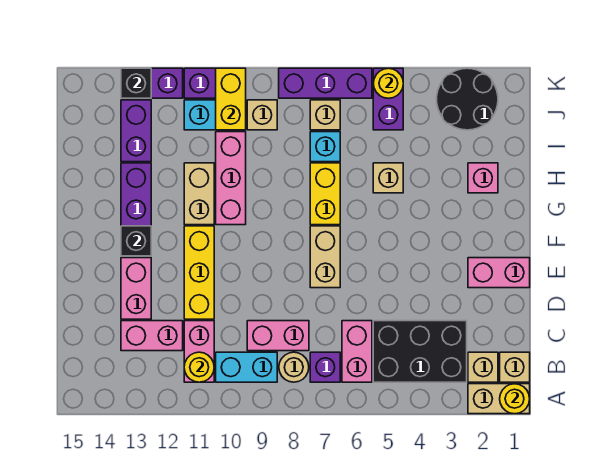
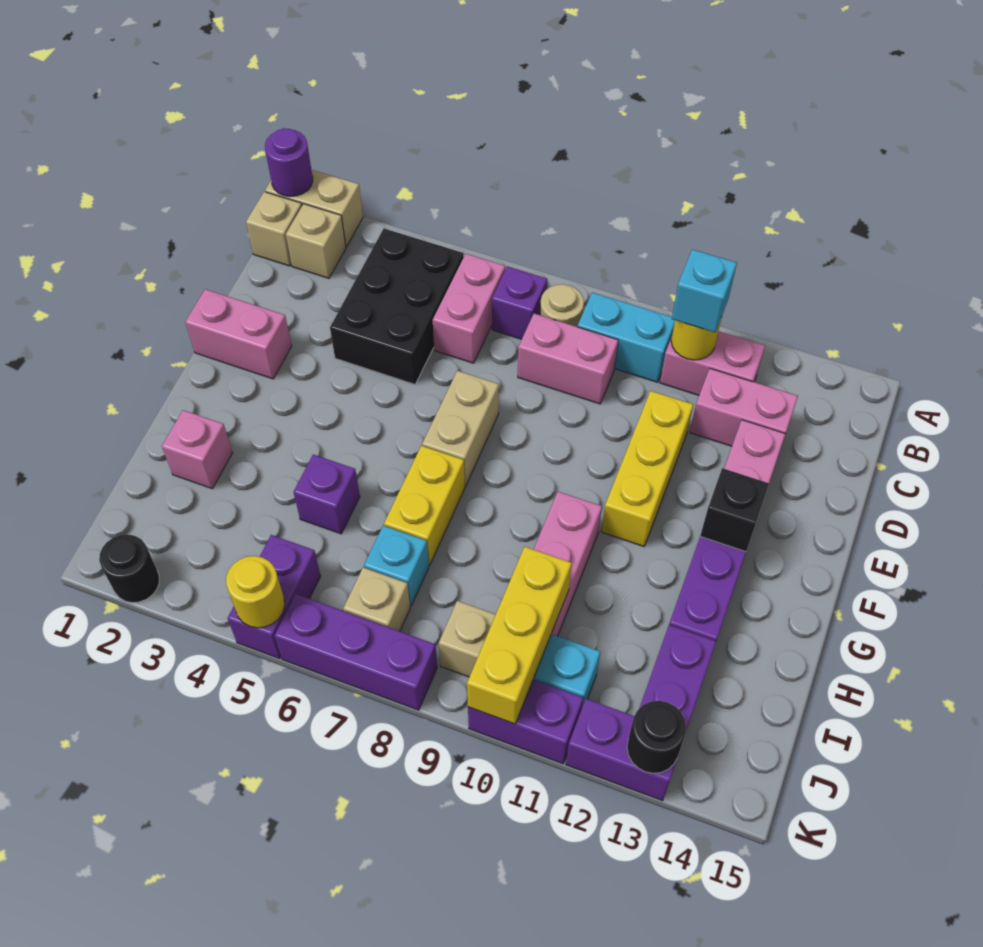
yellow round brick A1 level 2 -> purple round brick A1 level 2
black brick B3:C5 level 1 -> black brick B4:D5 level 1
pink brick B11:C11 level 1 -> pink brick B11:B12 level 1
none -> cyan brick B11 level 3
tan brick G11:H11 level 1 -> none
tan brick H5 level 1 -> purple brick H5 level 1
black round brick J2:K3 level 1 -> black round brick K2 level 1
yellow brick J10:K10 level 2 -> yellow brick I10:K10 level 2
black brick K13 level 2 -> black round brick K13 level 2

